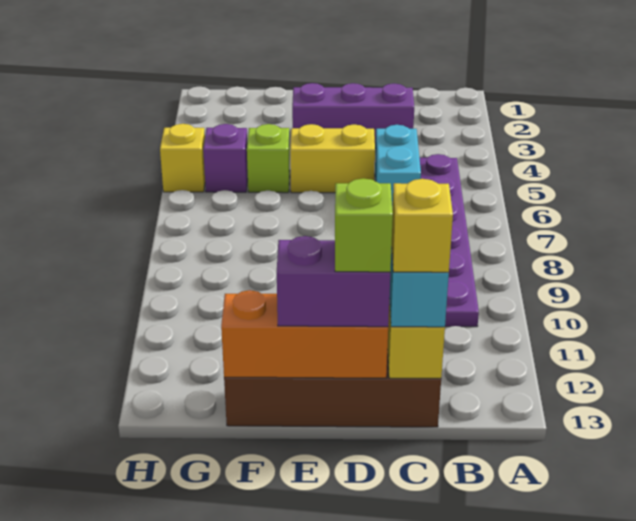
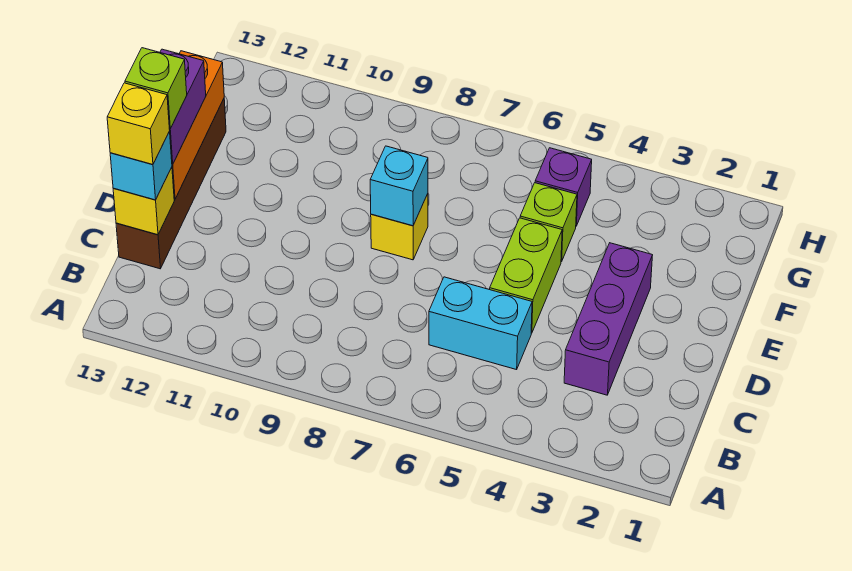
purple plate B5:B10 level 1 -> none
yellow brick D5:E5 level 1 -> lime brick D5:E5 level 1
none -> cyan brick E8 level 2
yellow brick H5 level 1 -> yellow brick E8 level 1

